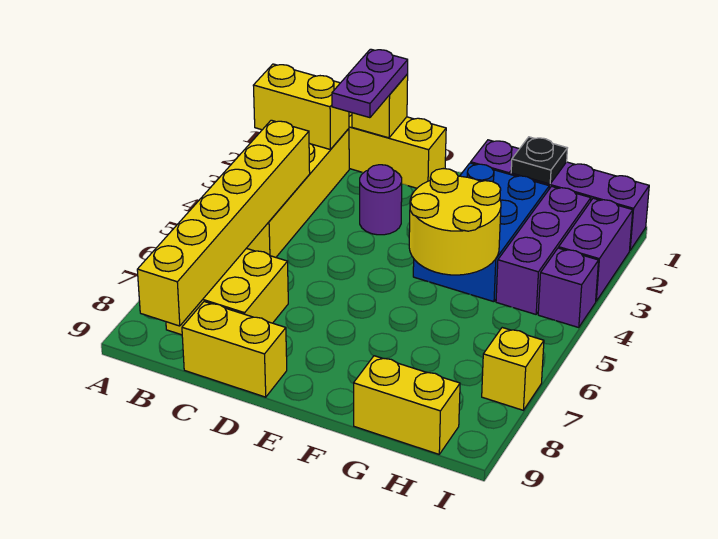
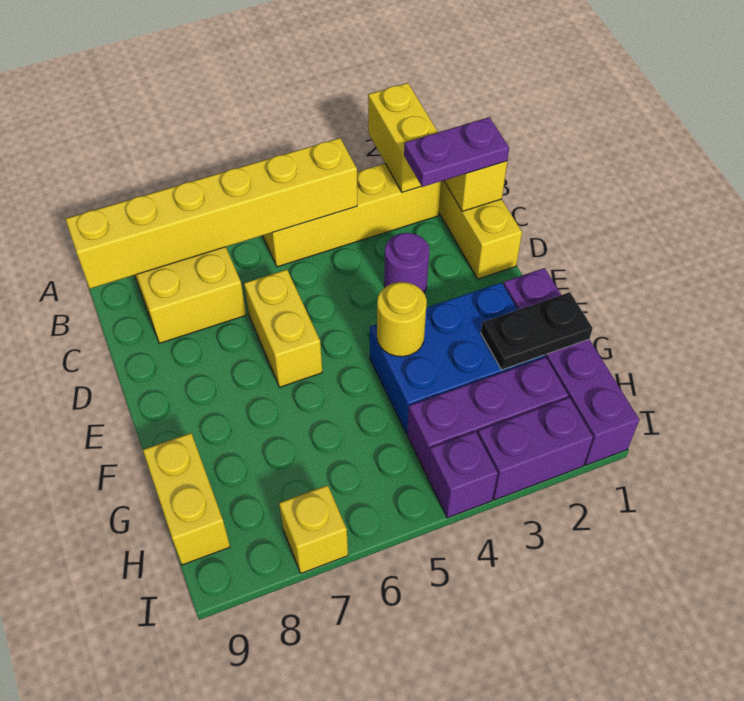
yellow brick C9:D9 level 1 -> yellow brick D6:E6 level 1
yellow round brick F4:G5 level 2 -> yellow round brick F4 level 2
black plate G1 level 2 -> black plate G1:G2 level 2

